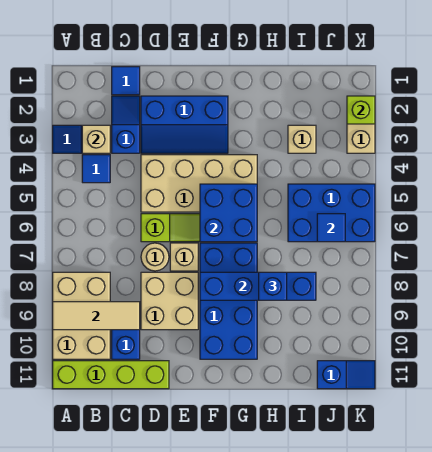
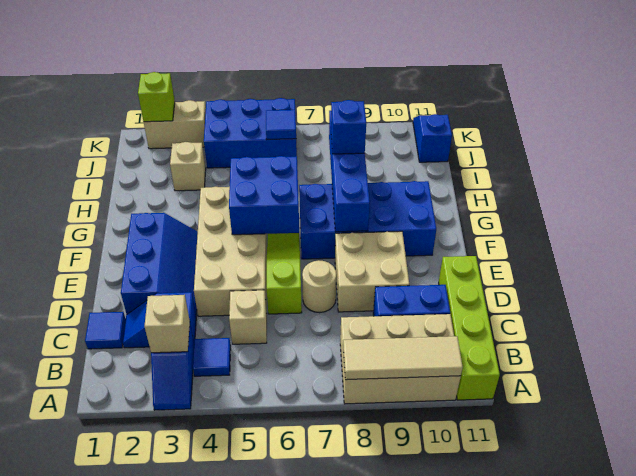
tan tile A9:C9 level 2 -> tan tile A8:A10 level 2
tan brick E7 level 1 -> tan brick C5 level 1
blue brick I5:K6 level 1 -> blue brick J4:K6 level 1

